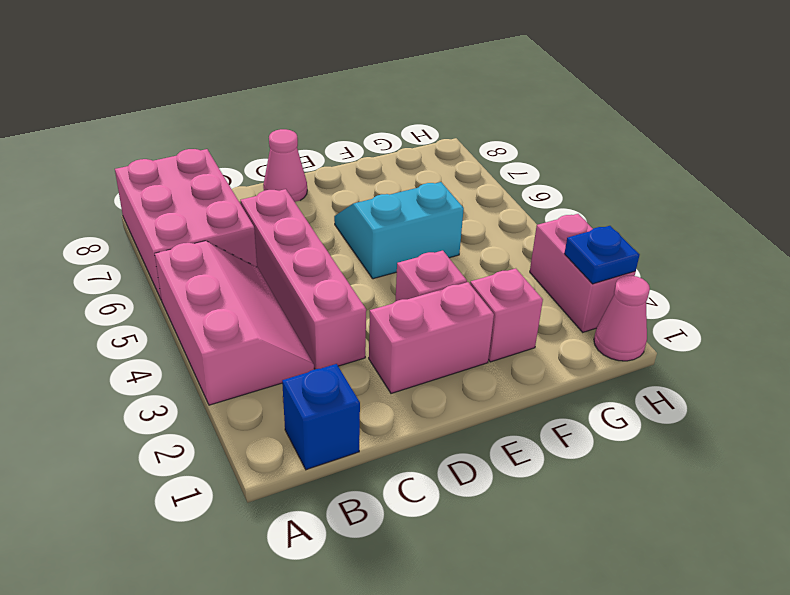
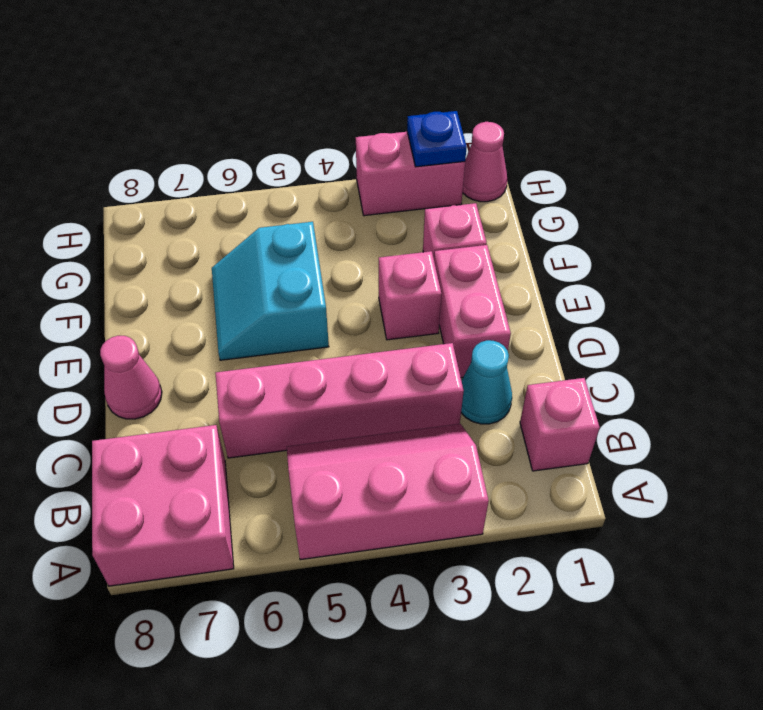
pink brick A6:B8 level 1 -> pink brick A7:B8 level 1
blue brick B1 level 1 -> pink brick B1 level 1
none -> cyan cone C2 level 1

